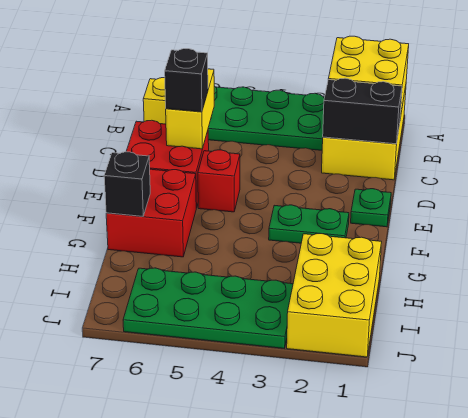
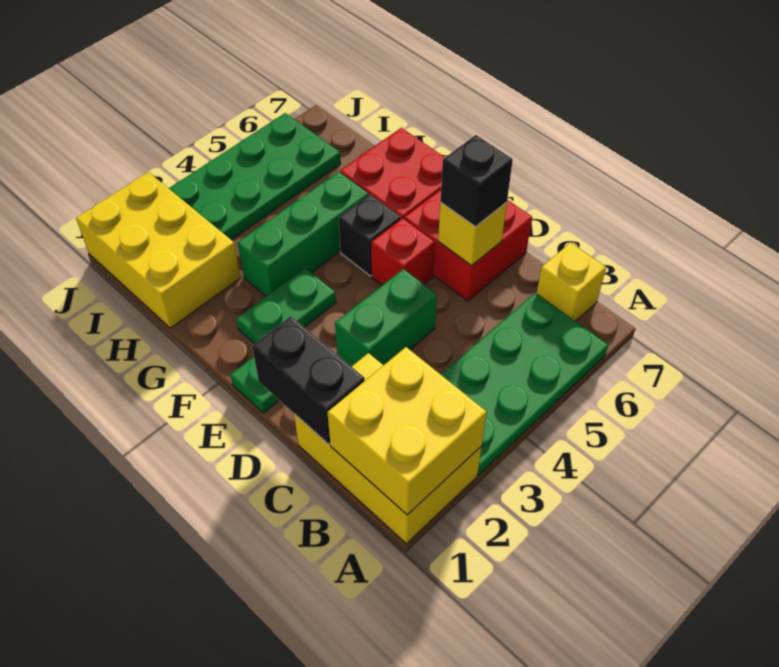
black brick C1:C2 level 2 -> black brick C1:D1 level 2
yellow brick C6:D6 level 2 -> yellow brick D6 level 2
none -> green brick D3:D4 level 1
none -> green brick G3:G5 level 1
black brick G7 level 2 -> black brick F5 level 1

